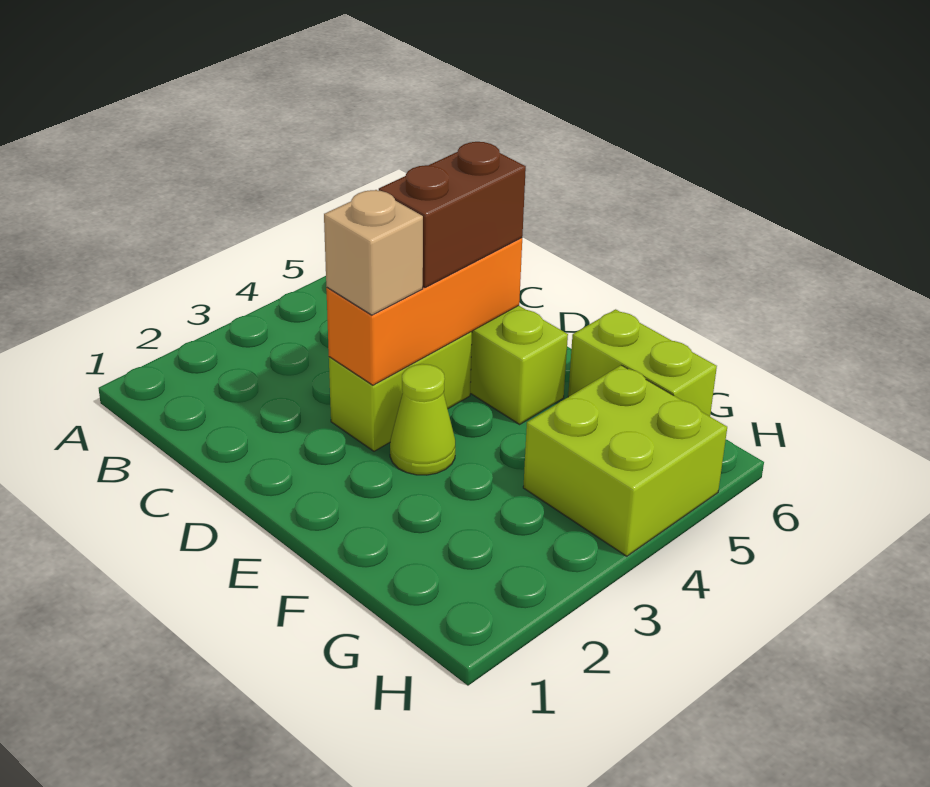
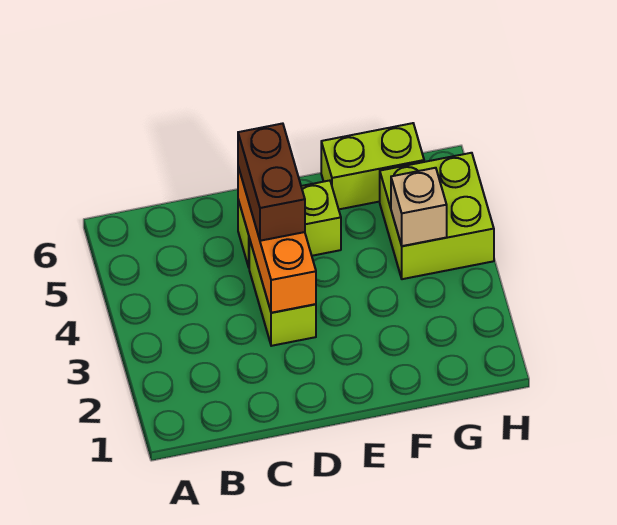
tan brick D3 level 3 -> tan brick G4 level 2
lime cone E3 level 1 -> none

